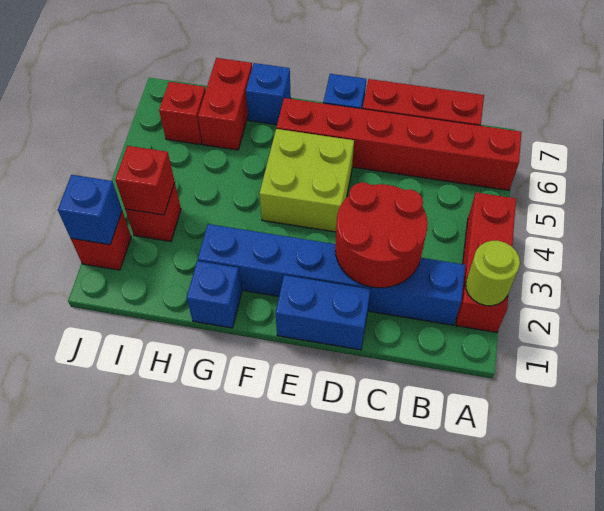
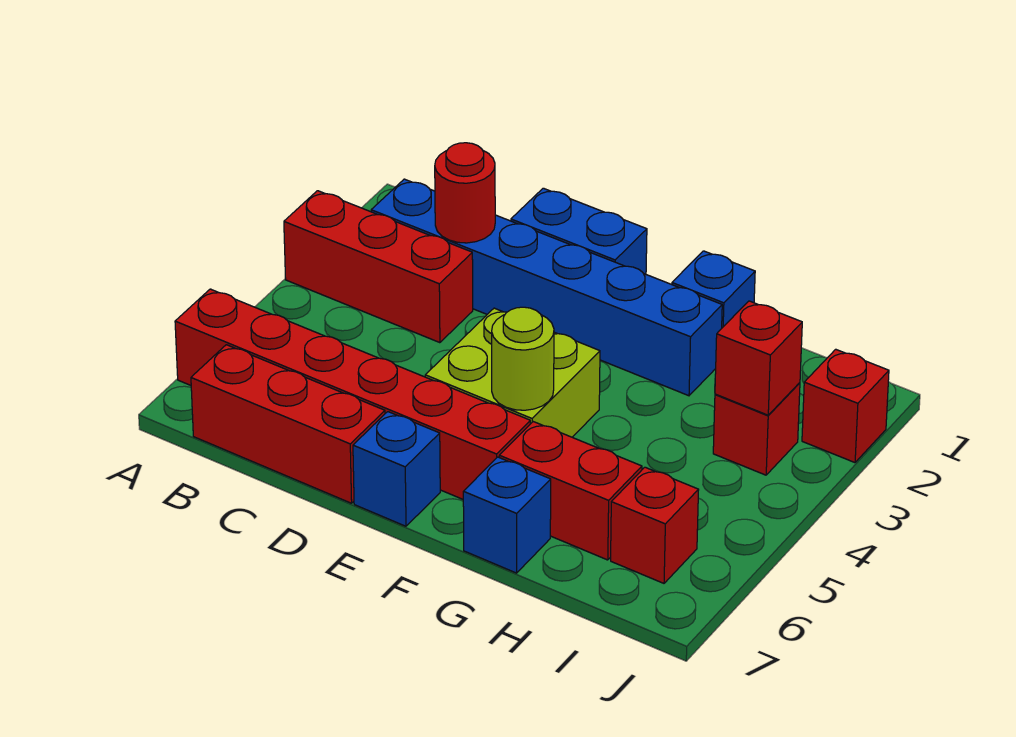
red brick A2:A4 level 1 -> red brick A3:C3 level 1
lime round brick A2 level 2 -> lime round brick F5 level 2
red round brick C2:D3 level 2 -> red round brick C2 level 2
red brick H6:H7 level 1 -> red brick G6:H6 level 1
blue brick J2 level 2 -> none

